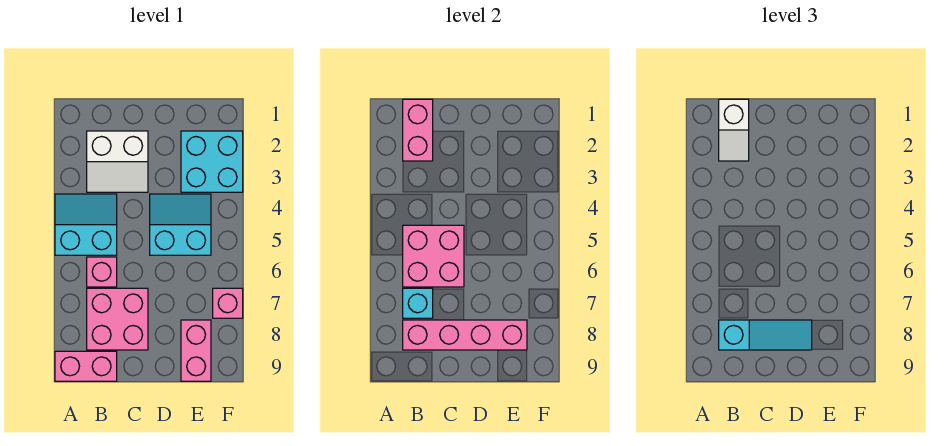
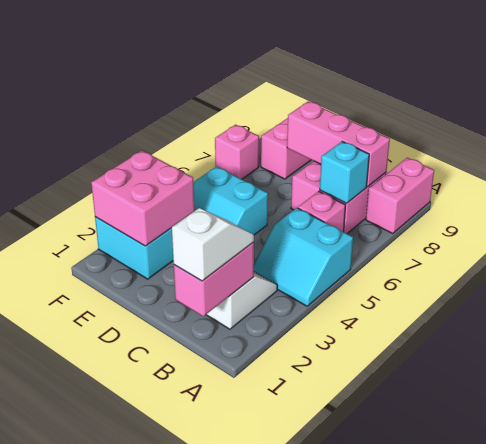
pink brick A9:B9 level 1 -> pink brick A8:A9 level 1
pink brick B5:C6 level 2 -> pink brick E2:F3 level 2
pink brick B8:E8 level 2 -> pink brick B8:D8 level 2
cyan slope B8:D8 level 3 top B -> none

